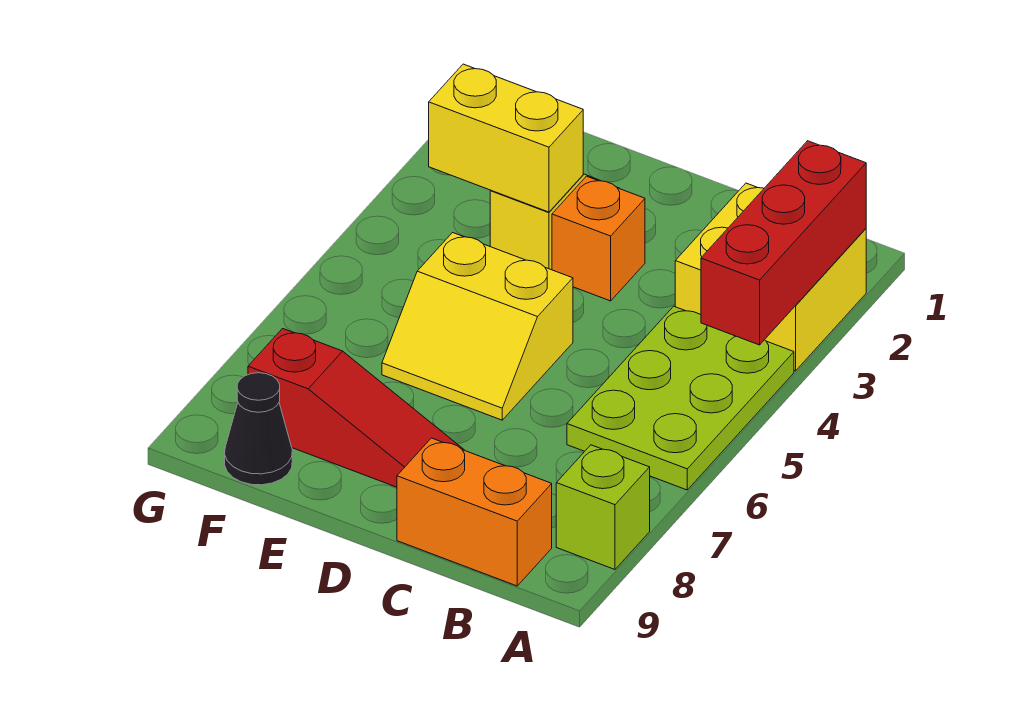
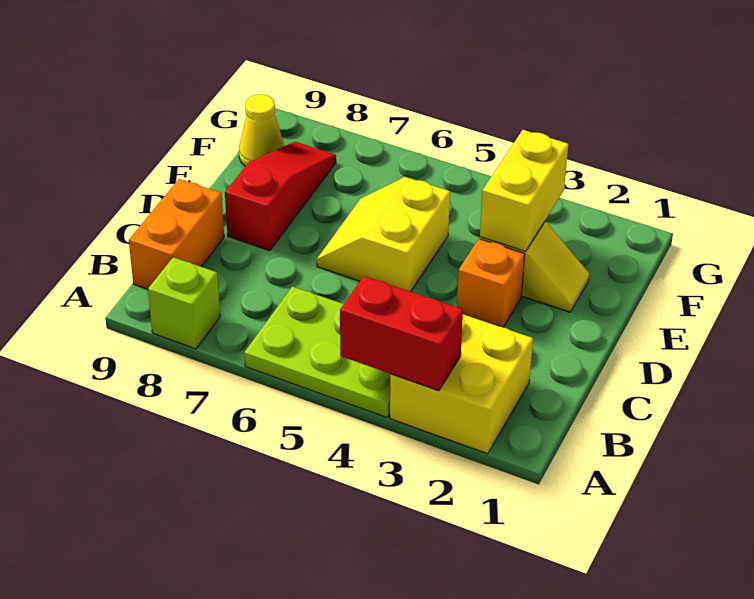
red brick A2:A4 level 2 -> red brick A3:A4 level 2
red slope D8:F8 level 1 top F -> red slope D8:F8 level 1 top D
black cone F9 level 1 -> yellow cone F9 level 1

